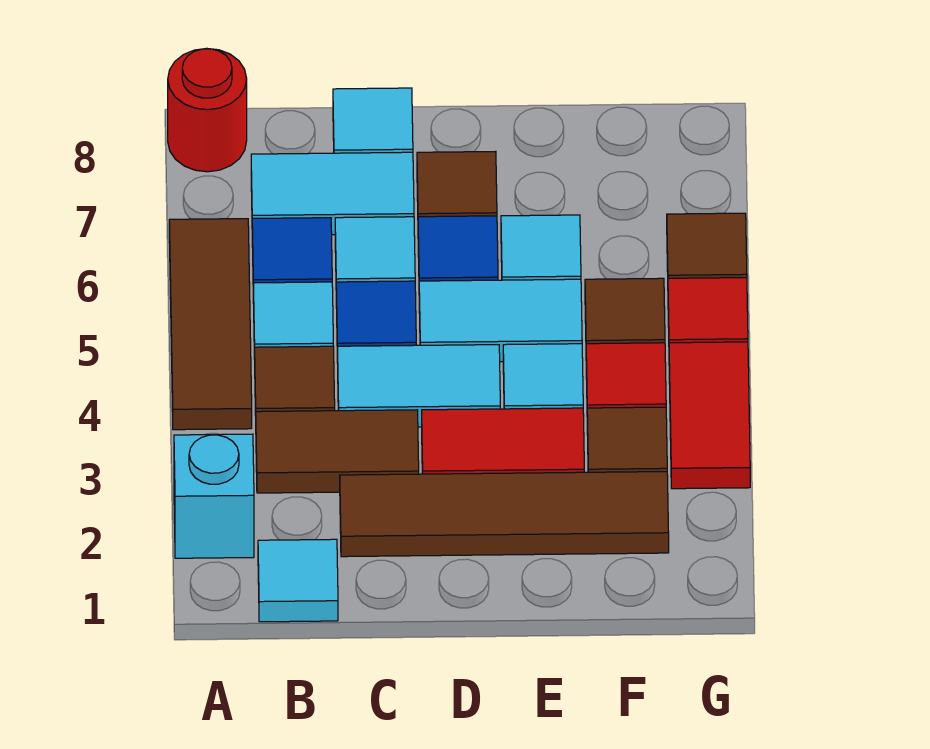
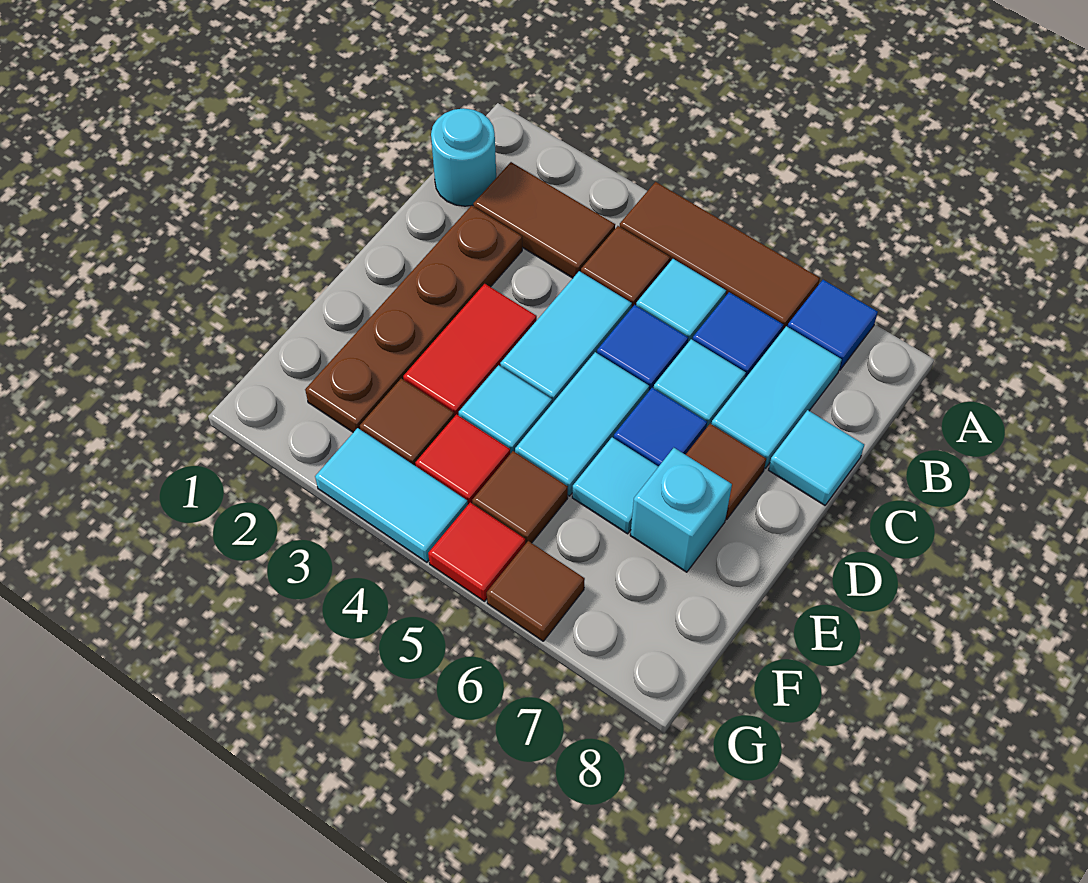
cyan brick A2 level 1 -> cyan brick E7 level 1
none -> blue tile A7 level 1
red round brick A8 level 1 -> none
cyan tile B1 level 1 -> cyan round brick B1 level 1
brown tile B3:C3 level 1 -> brown tile B2:B3 level 1
brown tile C2:F2 level 1 -> brown plate C2:F2 level 1
red tile G3:G4 level 1 -> cyan tile G3:G4 level 1

